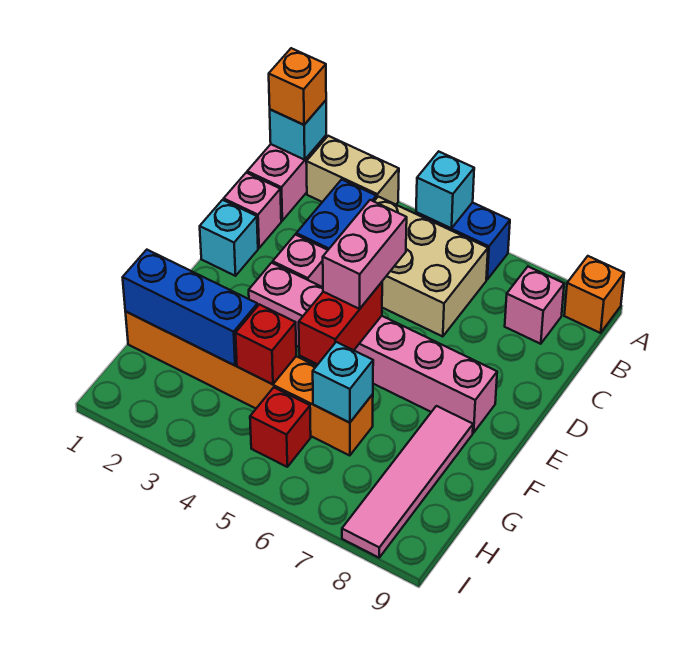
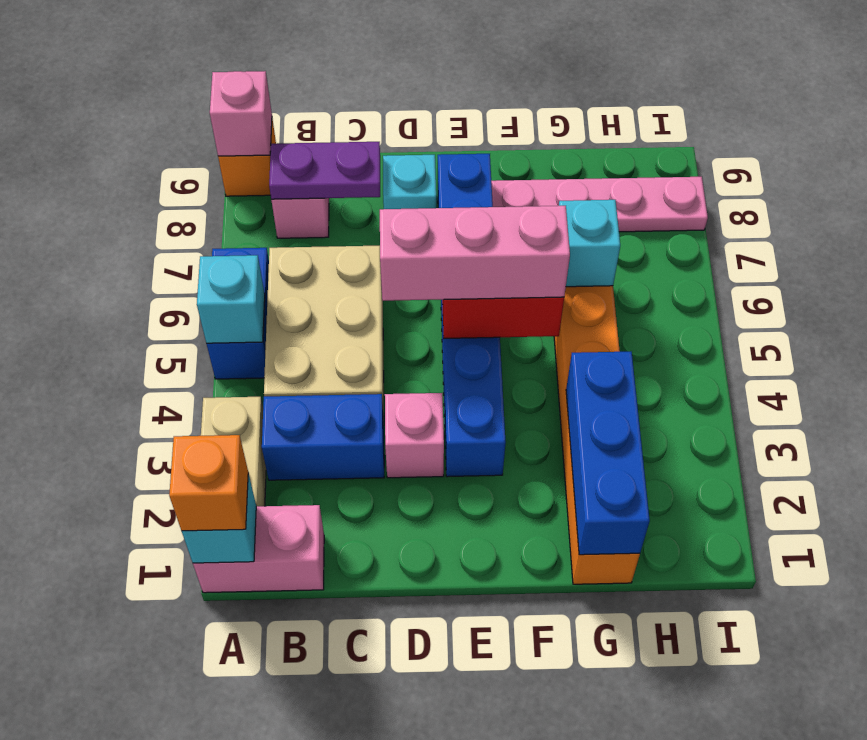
none -> purple plate B8:C8 level 2
pink brick C1 level 1 -> pink brick A9 level 2
cyan brick D1 level 1 -> cyan brick D8 level 1
pink brick D5:E5 level 3 -> pink brick D5:F5 level 3
pink brick E3:E8 level 1 -> blue brick E3:E8 level 1
pink tile F8:I8 level 1 -> pink plate F8:I8 level 1
red brick G4 level 2 -> none
red brick H5 level 1 -> none

